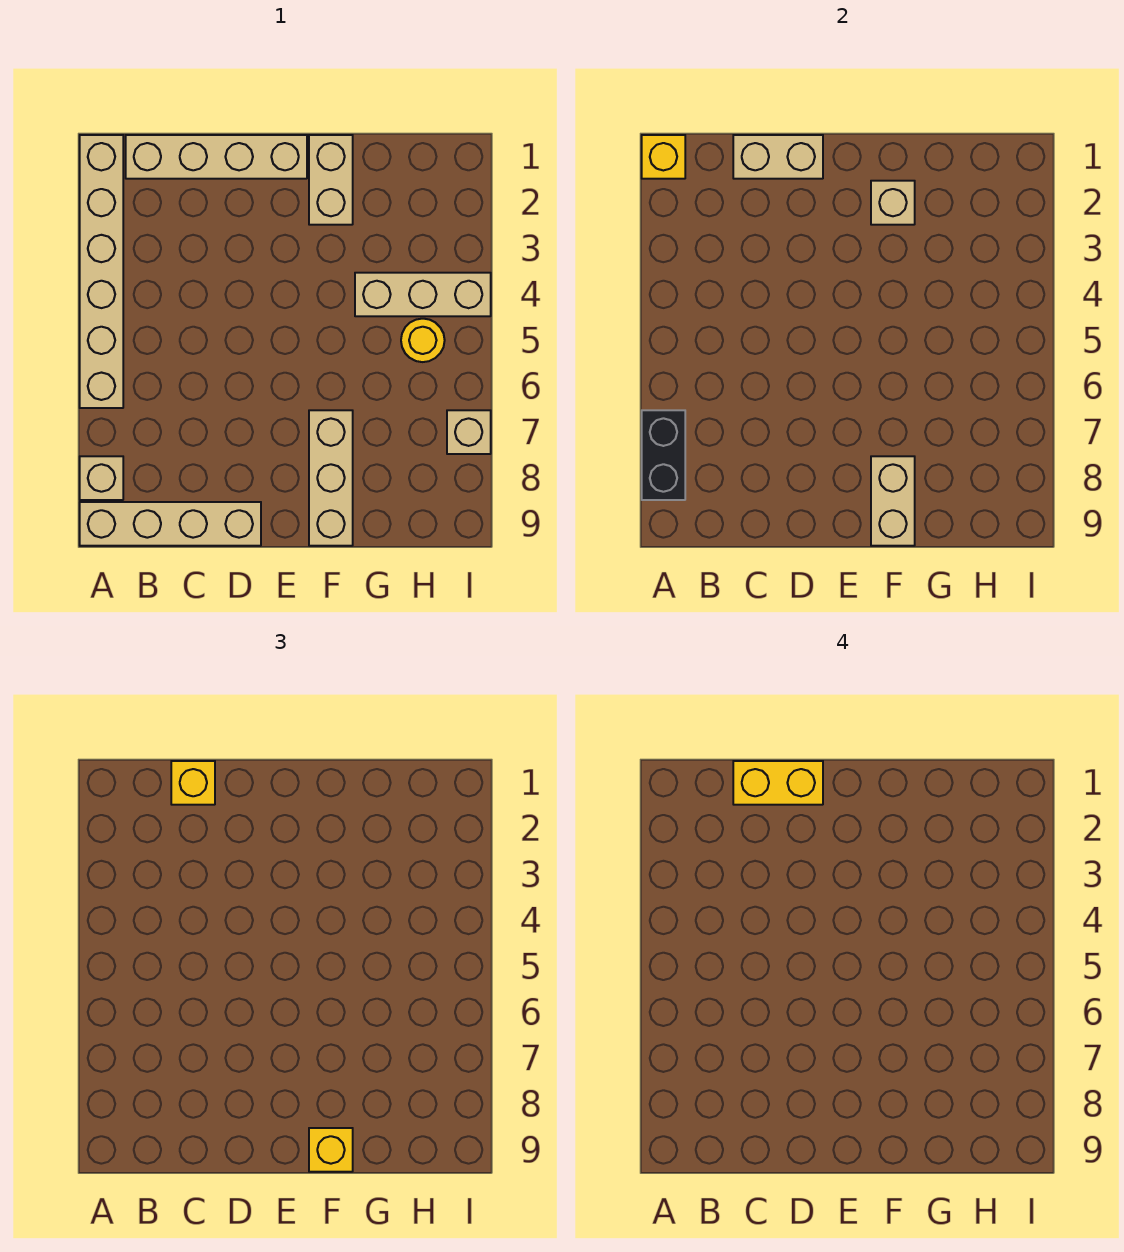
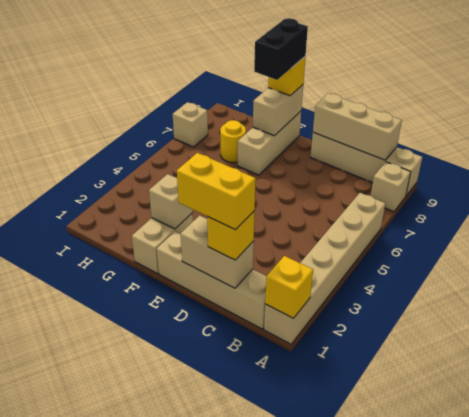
black brick A7:A8 level 2 -> black brick F8:F9 level 4
tan brick G4:I4 level 1 -> tan brick B9:D9 level 2
yellow round brick H5 level 1 -> yellow round brick G7 level 1

